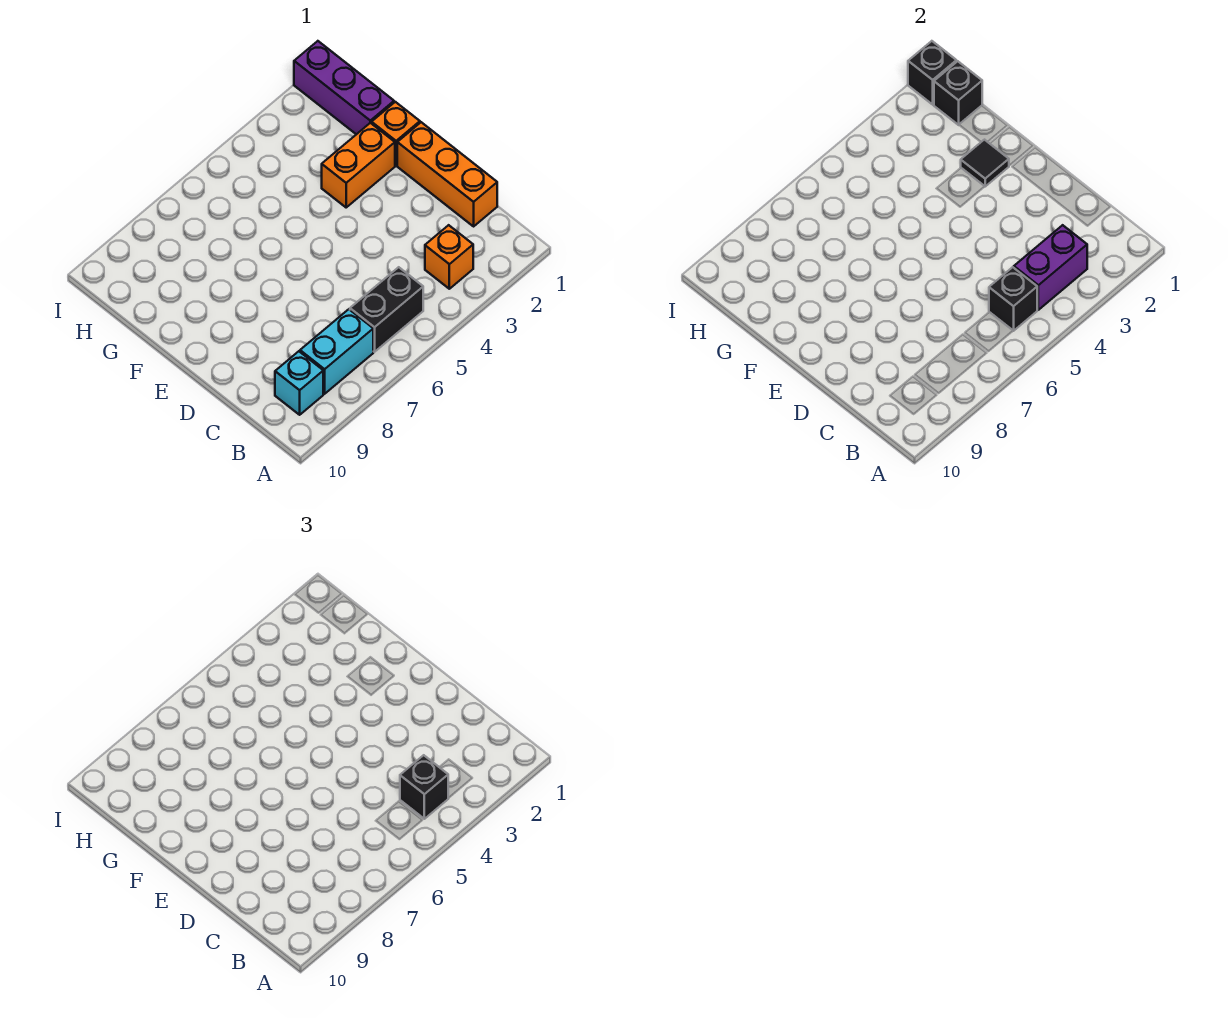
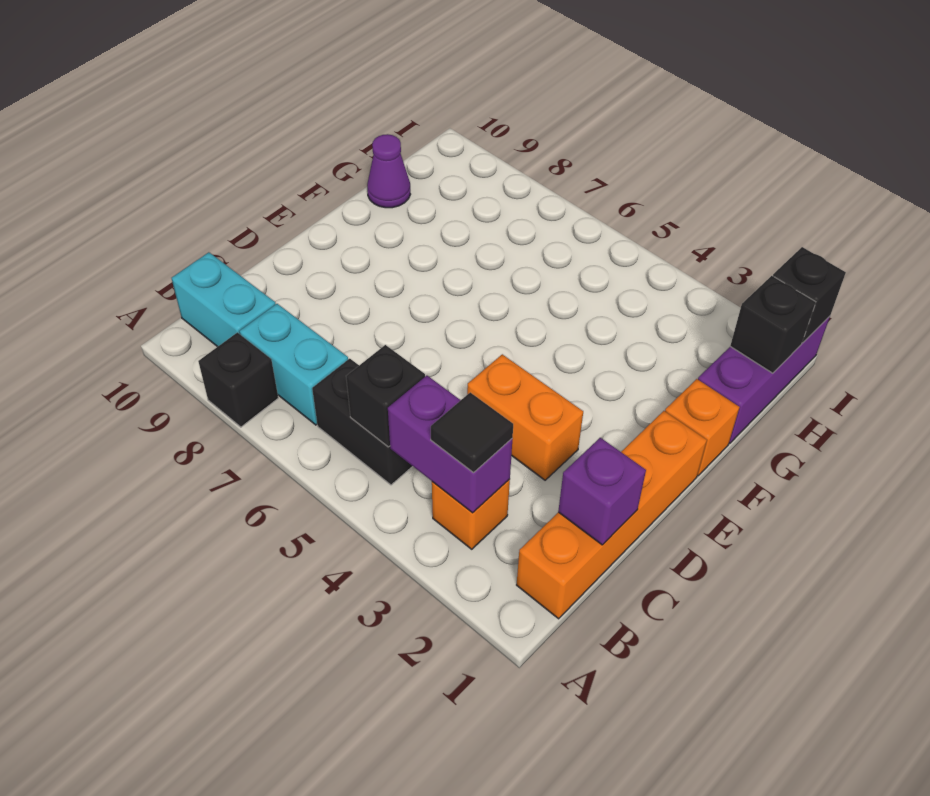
black brick B4 level 3 -> black brick A8 level 1
cyan brick B9 level 1 -> cyan brick B9:B10 level 1
orange brick C1:E1 level 1 -> orange brick B1:E1 level 1
none -> purple brick C1 level 2
orange brick F2:F3 level 1 -> orange brick D3:D4 level 1
black tile F2 level 2 -> black tile B3 level 3
none -> purple cone G10 level 1

